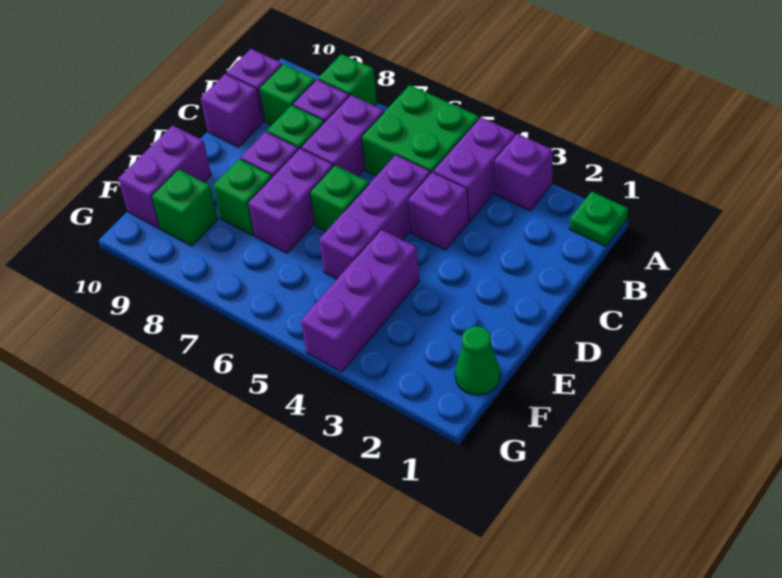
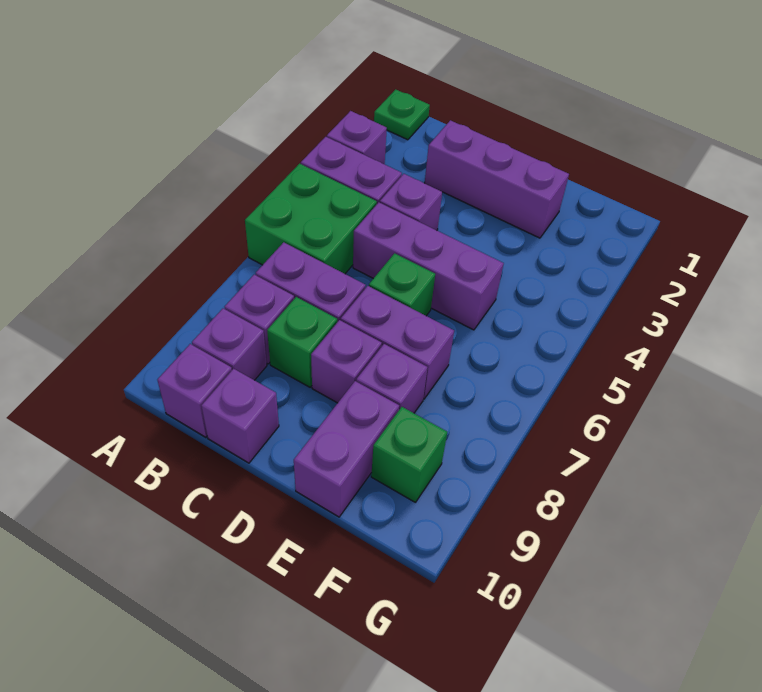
green brick A8 level 1 -> none
green brick B9 level 1 -> purple brick B9 level 1
purple brick E4:G4 level 1 -> purple brick C2:E2 level 1
green brick E8 level 1 -> purple brick E8 level 1
purple brick E10:F10 level 1 -> purple brick E9:E10 level 1
green cone F1 level 1 -> none

